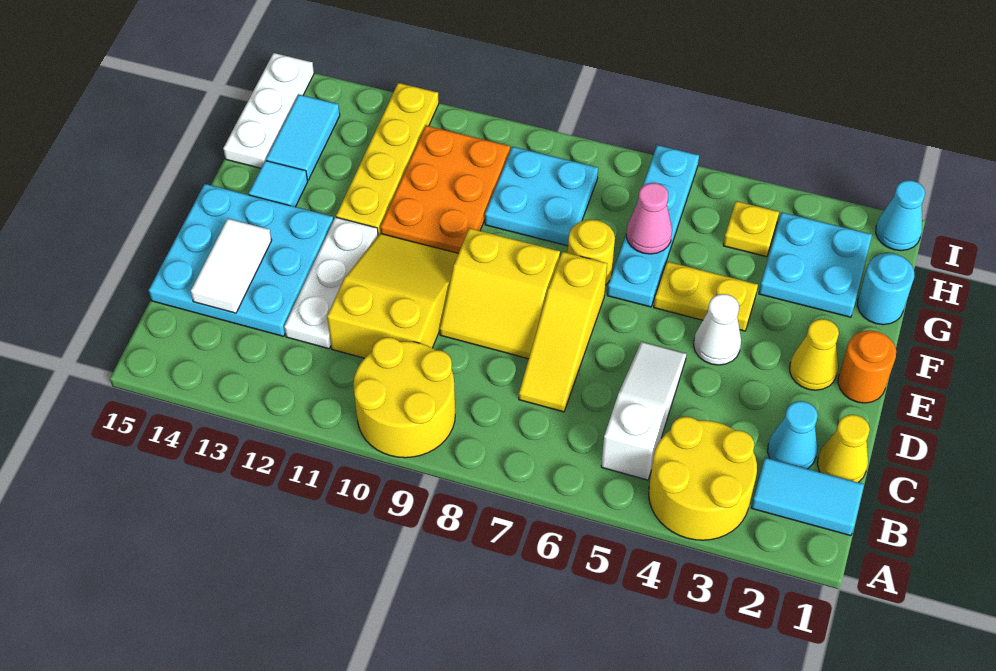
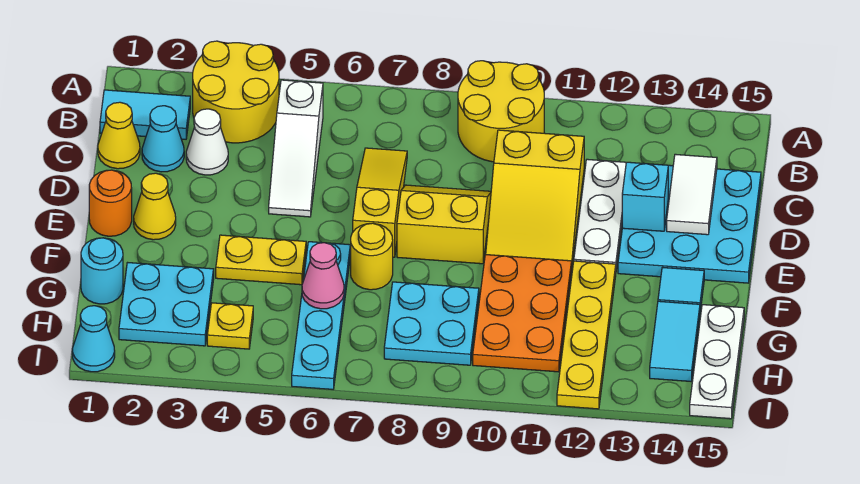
none -> cyan brick D13 level 2
white cone E4 level 1 -> white cone C3 level 1

